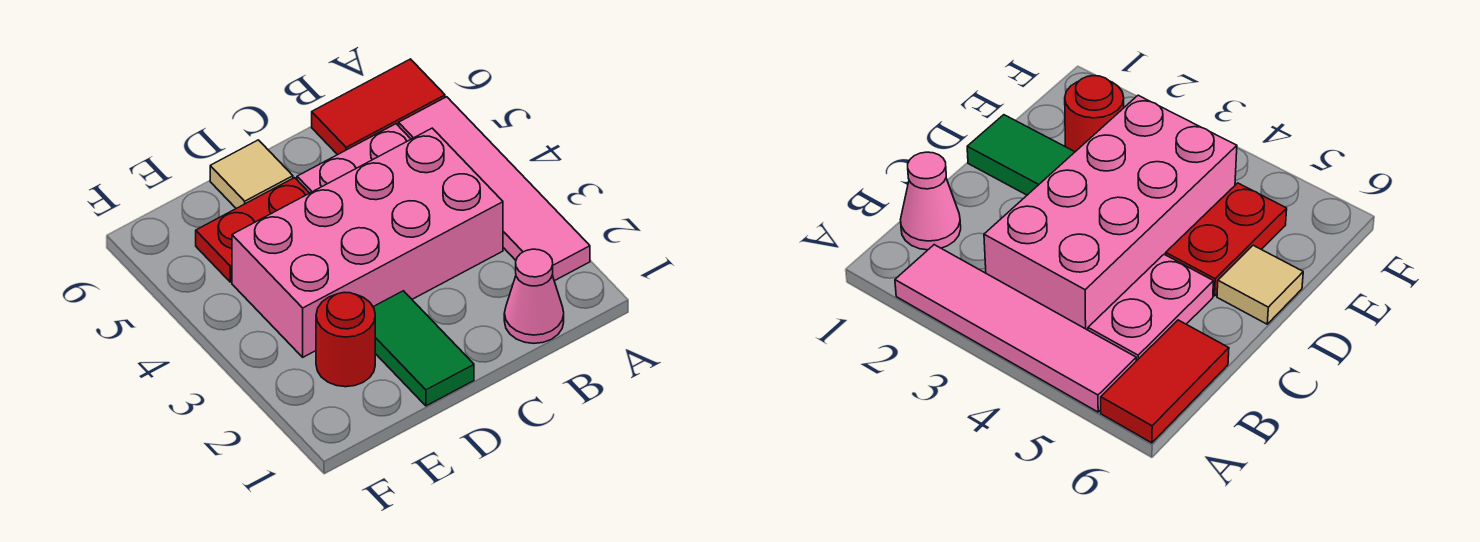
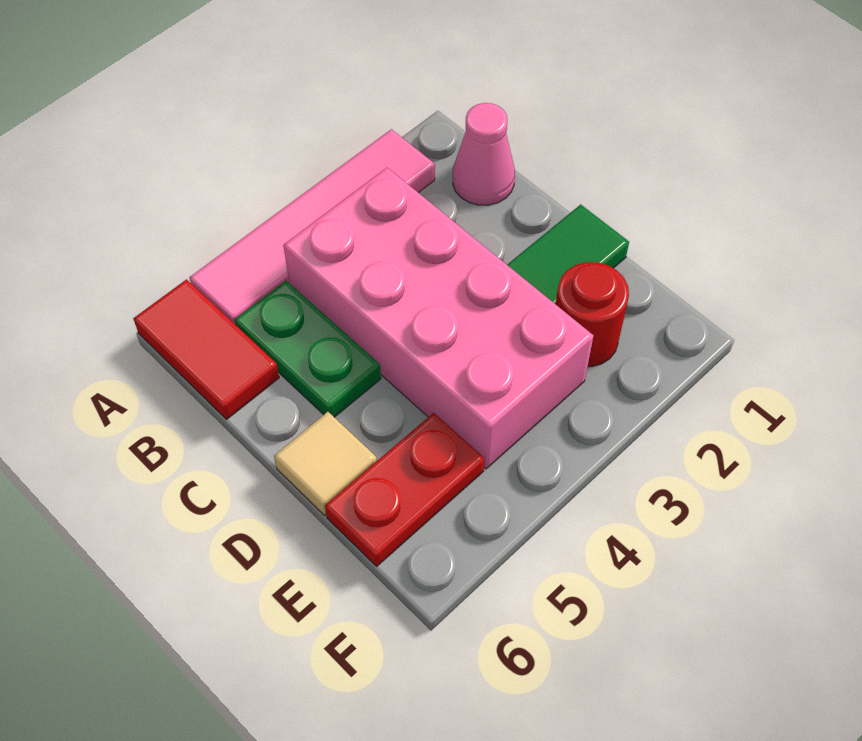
pink plate B5:C5 level 1 -> green plate B5:C5 level 1
red plate D5:E5 level 1 -> red plate E5:E6 level 1

